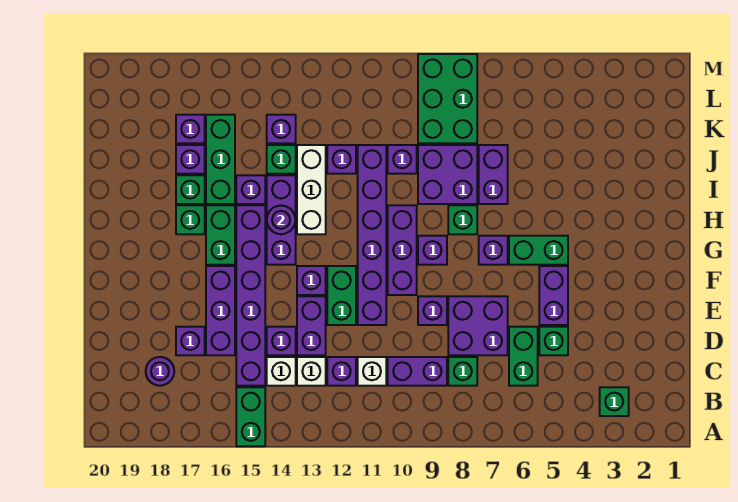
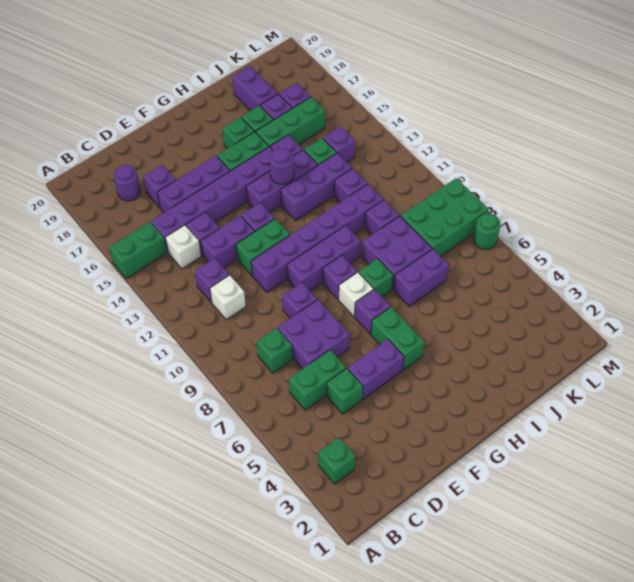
purple brick C9:C10 level 1 -> purple brick J18:J19 level 1
white brick C13 level 1 -> white brick G8 level 1
white brick H13:J13 level 1 -> purple brick H13:J13 level 1
none -> green round brick M7 level 1

